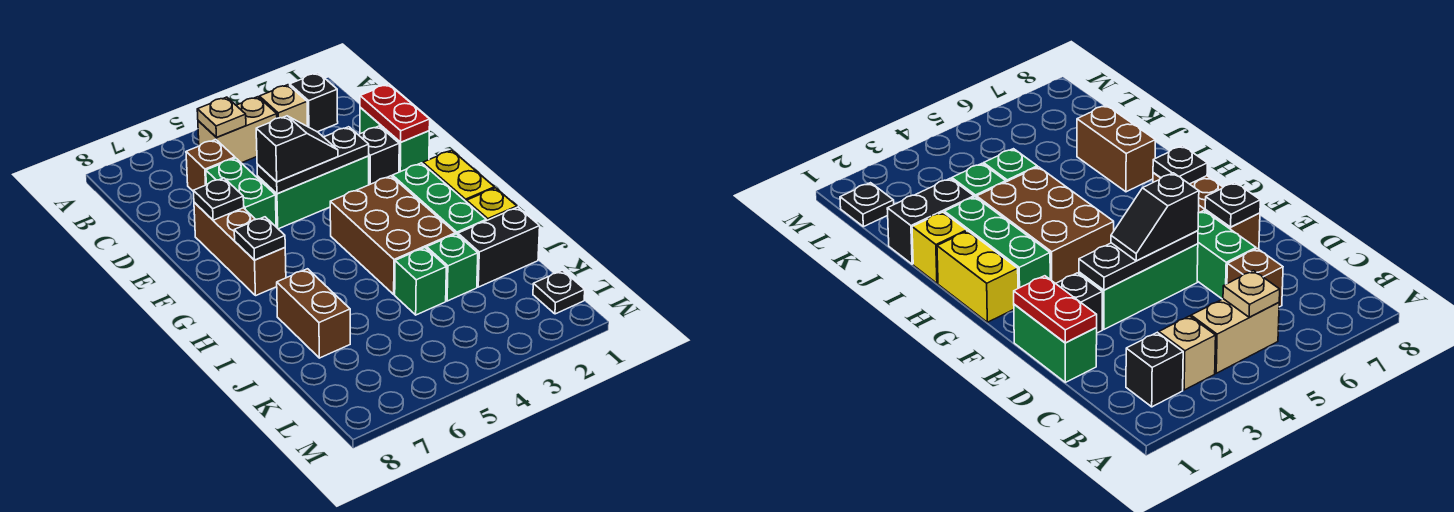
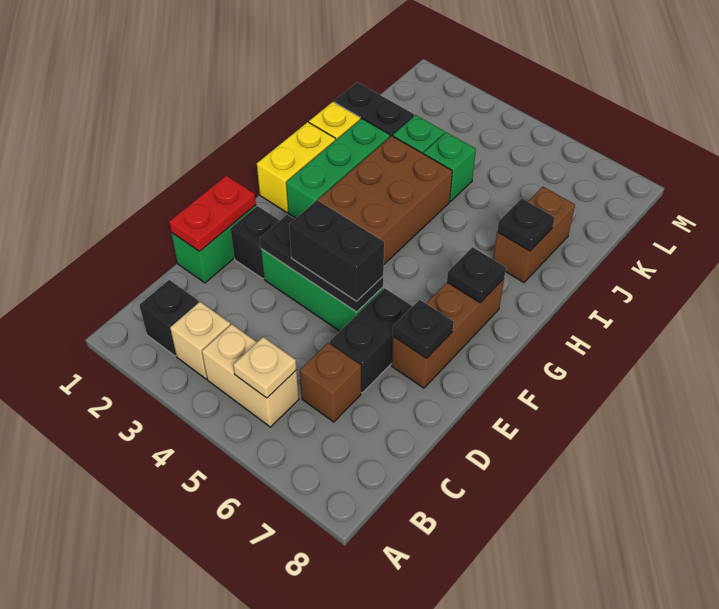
green brick D6:E6 level 1 -> black brick D6:E6 level 1
black slope E4:E5 level 3 top 5 -> black brick E4:E5 level 3
black plate L1 level 1 -> black plate I7 level 2

